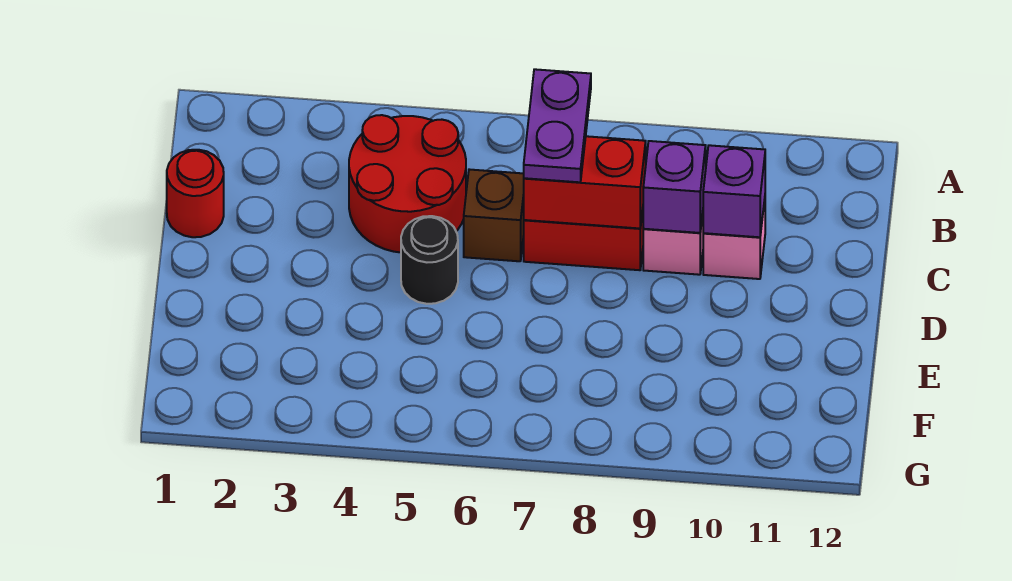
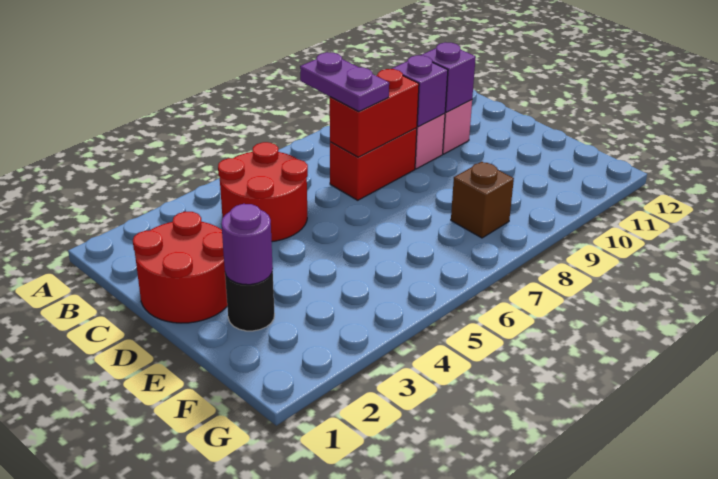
red round brick C1 level 1 -> red round brick C1:D2 level 1
brown brick C6 level 1 -> brown brick F8 level 1
black round brick D5 level 1 -> black round brick E2 level 1
none -> purple round brick E2 level 2

